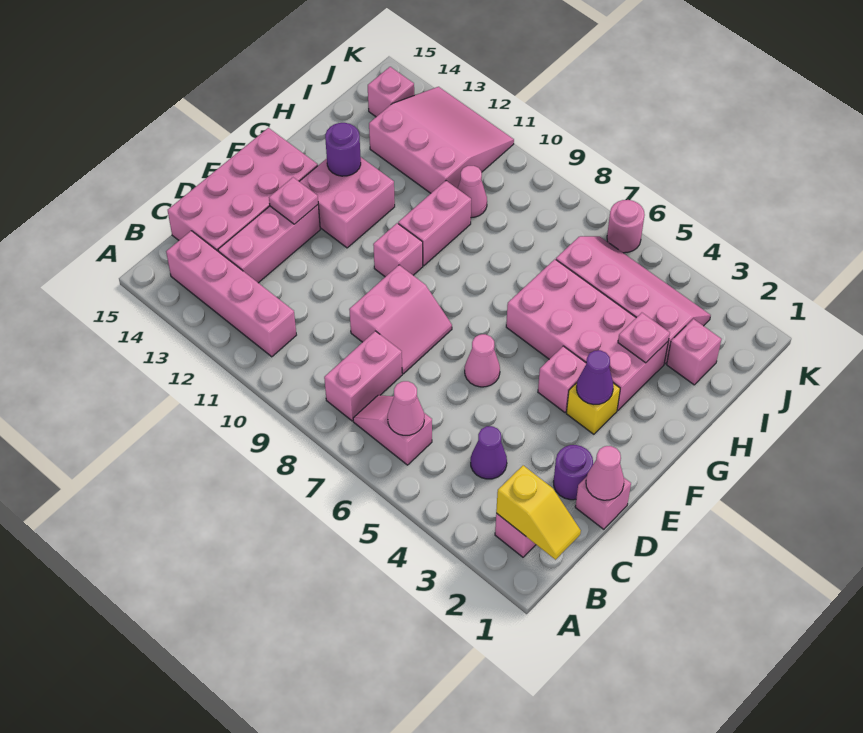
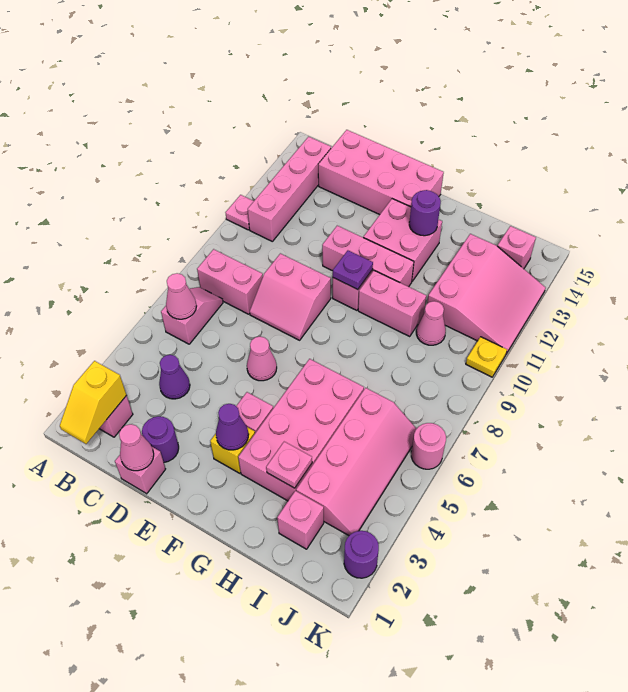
pink brick C13:E13 level 1 -> pink brick E11:G11 level 1
pink plate E13 level 2 -> pink plate A11 level 1
none -> purple plate F10 level 2
none -> purple round brick K2 level 1
none -> yellow plate K10 level 1

